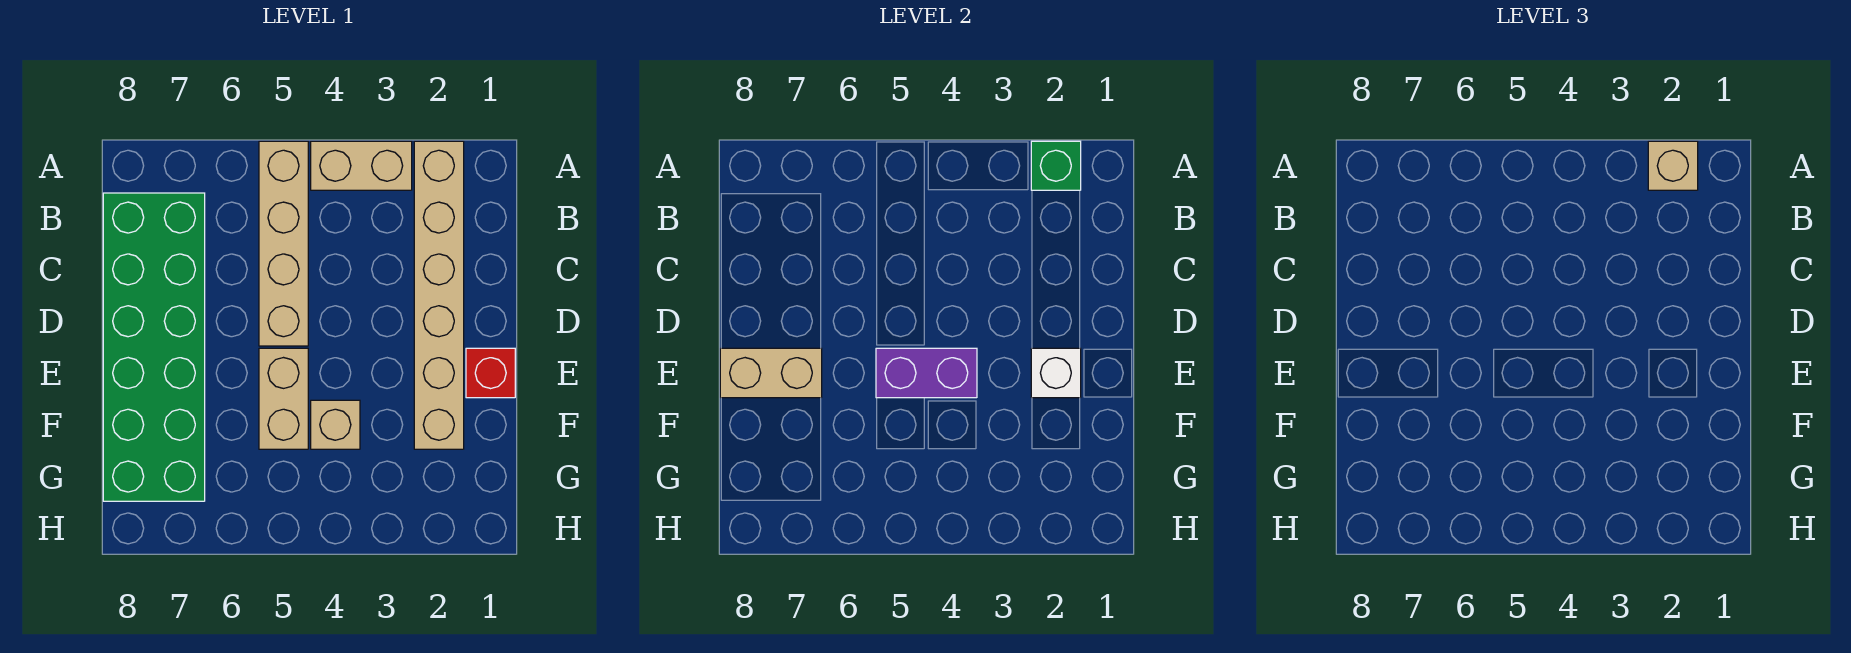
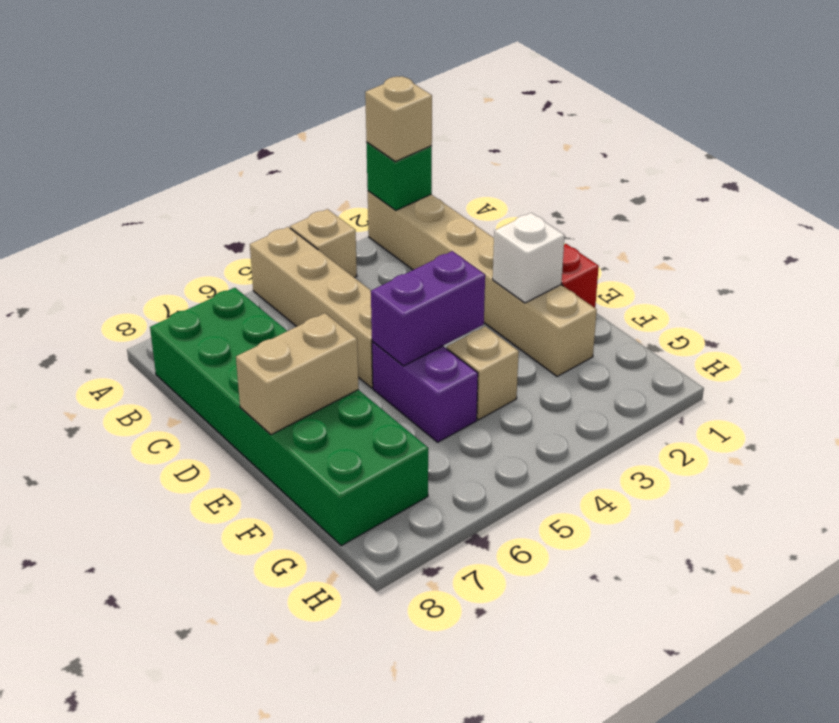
tan brick A3:A4 level 1 -> tan brick A4 level 1
tan brick E5:F5 level 1 -> purple brick E5:F5 level 1

